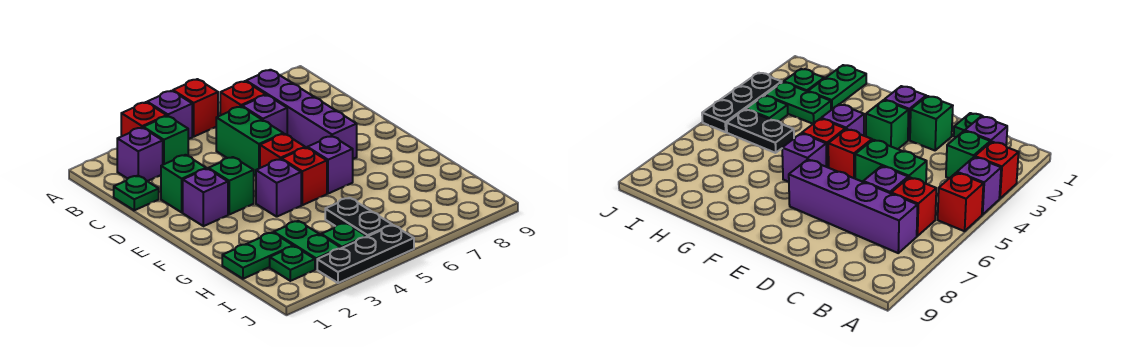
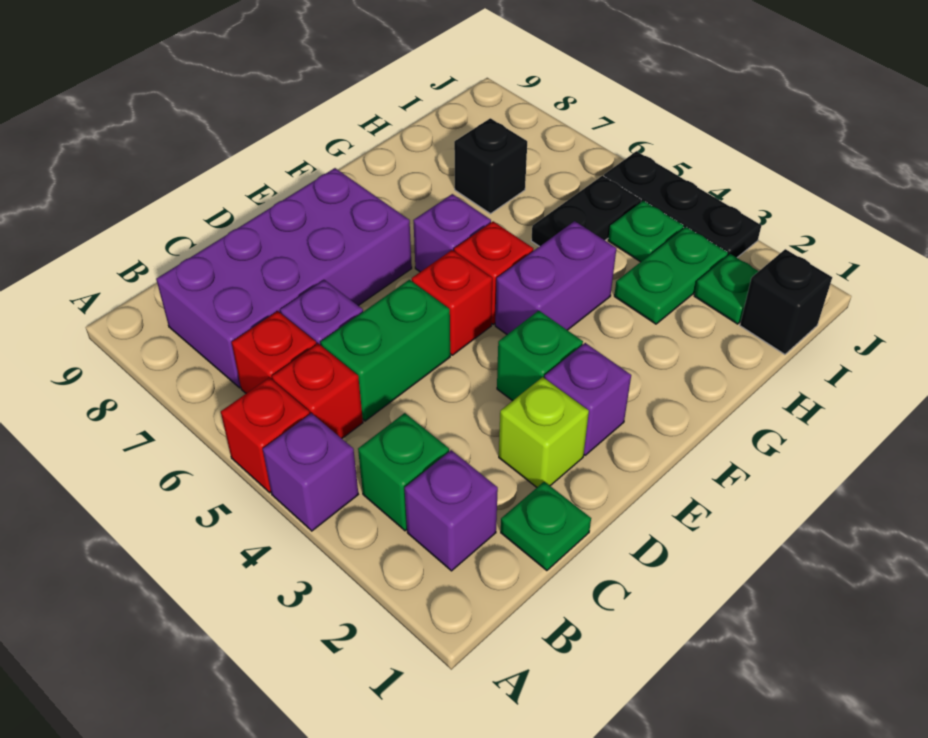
red brick A3 level 1 -> red brick B5 level 1
purple brick B7:E7 level 1 -> purple brick B7:E8 level 1
green brick D2 level 1 -> lime brick D2 level 1
purple brick F4 level 1 -> purple brick F4:G4 level 1
green plate H1:H2 level 1 -> none
none -> black brick H7 level 1
none -> black brick I1 level 1

